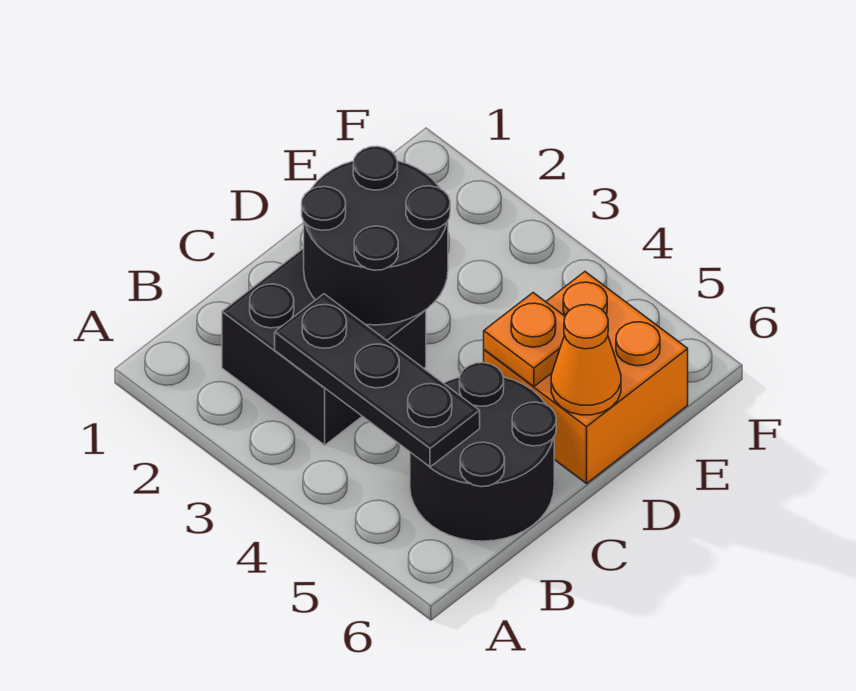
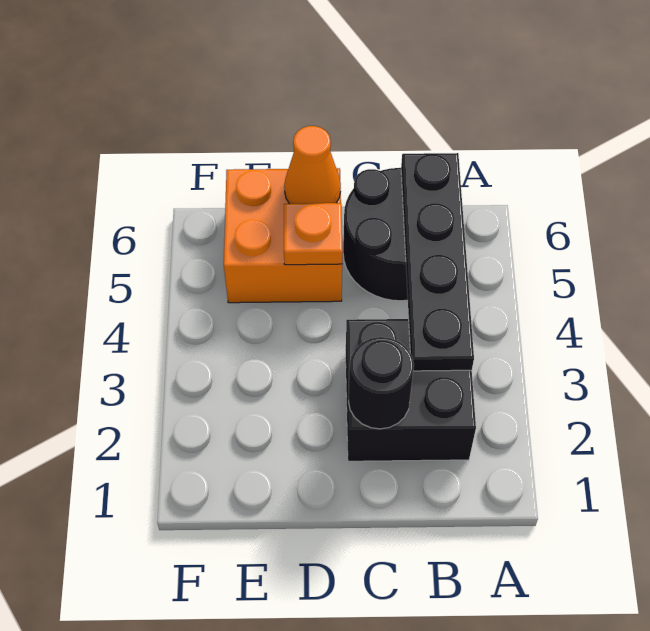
black plate B3:B5 level 2 -> black plate B3:B6 level 2
black round brick C2:D3 level 2 -> black round brick C2 level 2

